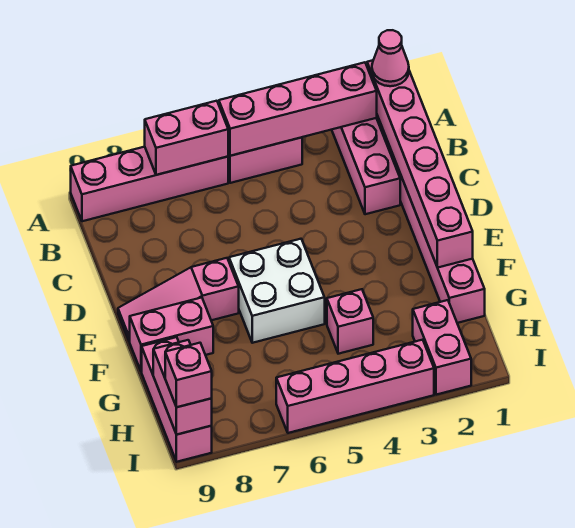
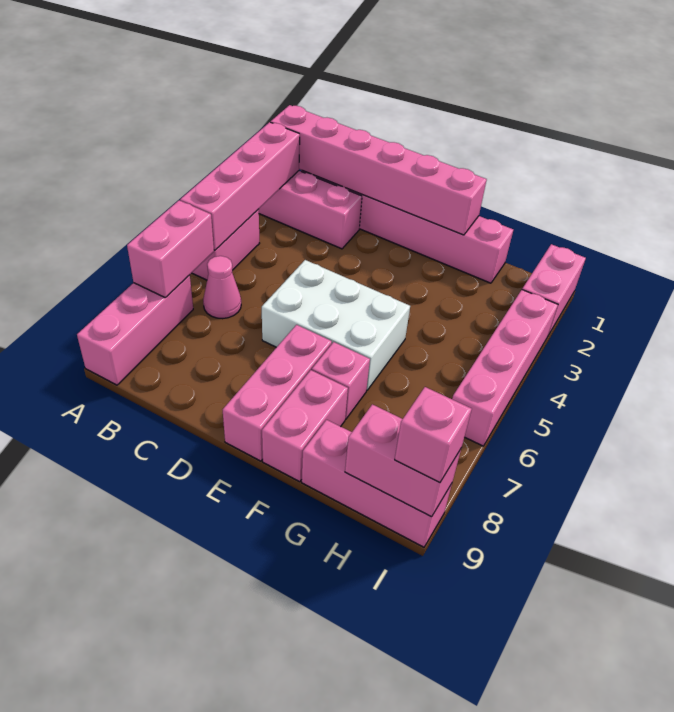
pink cone A1 level 3 -> pink cone B6 level 1
pink brick A6:A9 level 1 -> pink brick A7:A9 level 1
white brick E5:F6 level 1 -> white brick D5:F6 level 1
pink slope E7:E9 level 1 top 7 -> pink brick E7:E9 level 1
pink brick G4 level 1 -> pink brick F7 level 1
pink brick H2:I2 level 1 -> pink brick I1:I2 level 1

